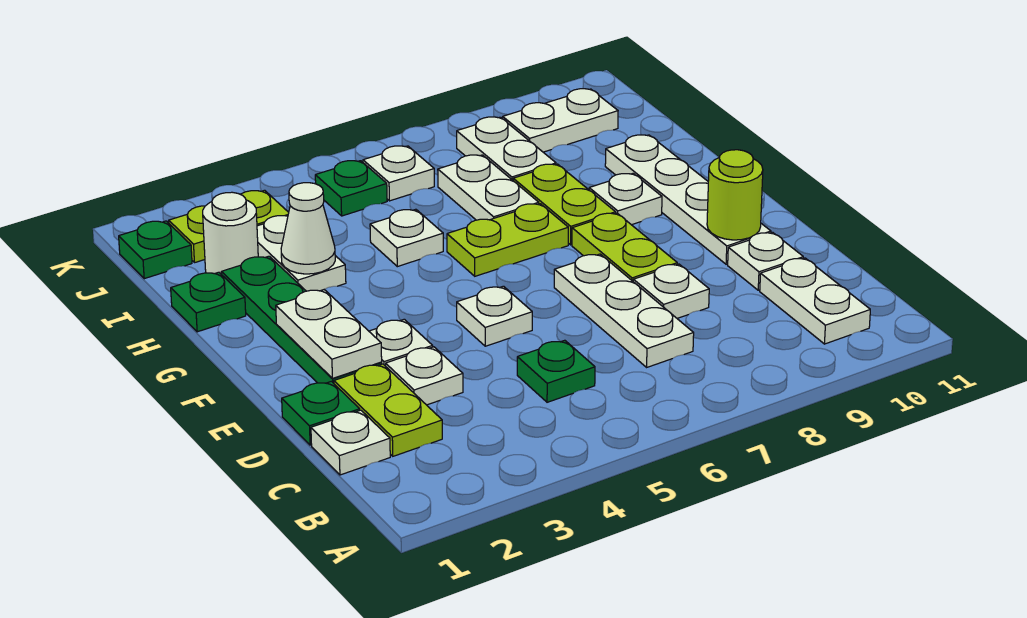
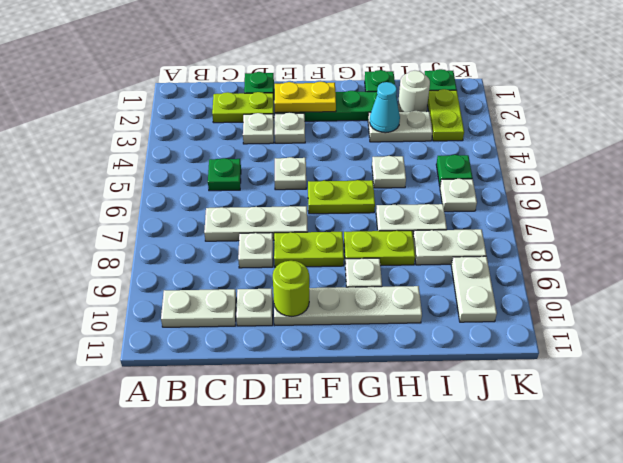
white plate C1 level 1 -> none
white plate E2:F2 level 2 -> yellow plate E2:F2 level 2
lime plate G6:G7 level 1 -> lime plate F6:G6 level 1
white cone H3 level 2 -> cyan cone H3 level 2

